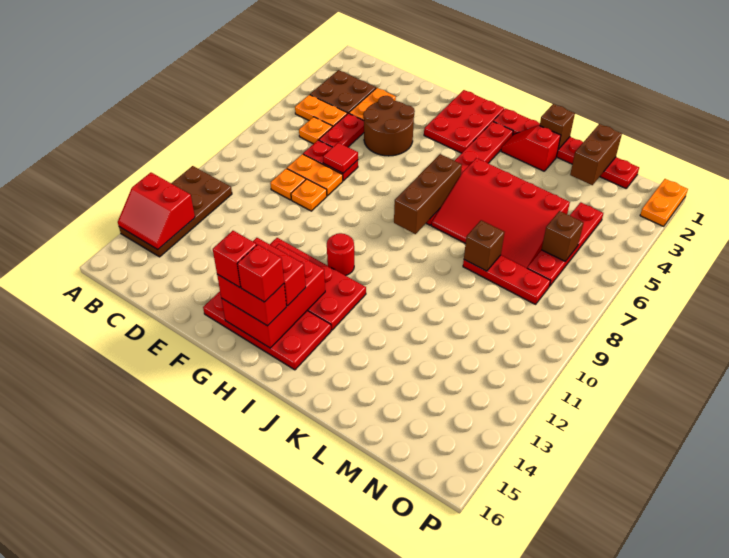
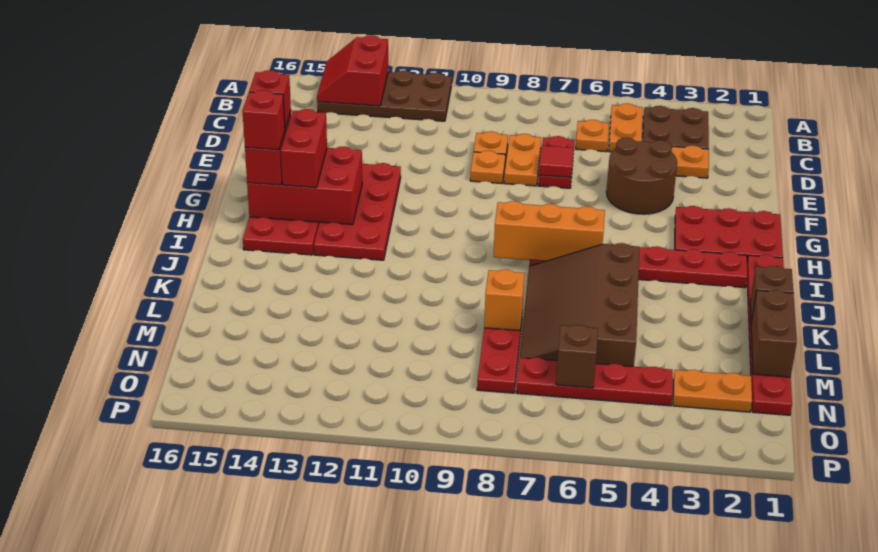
red plate D5:D6 level 1 -> none
red round brick H11 level 1 -> none
brown brick I6:I8 level 2 -> orange brick I6:I8 level 2
red slope J2:K2 level 1 top K -> none
red slope J5:M7 level 1 top 5 -> brown slope J5:M7 level 1 top 5
brown brick L8 level 2 -> orange brick L8 level 2
brown brick M1:M2 level 2 -> brown brick L1:M1 level 2
orange plate P1:P2 level 1 -> orange plate N2:N3 level 1

